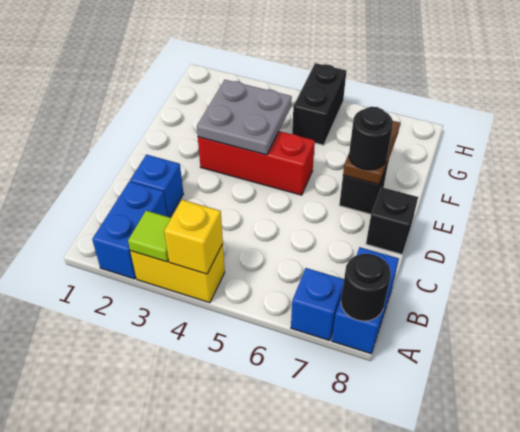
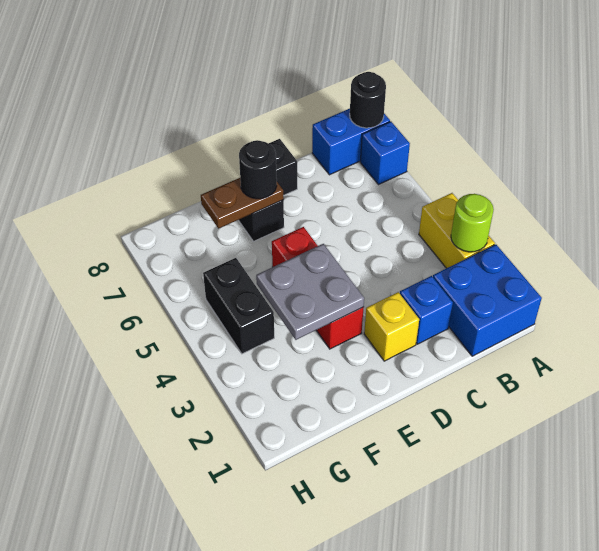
blue brick A2:B2 level 1 -> blue brick A1:B2 level 1
lime tile A3 level 2 -> lime round brick A3 level 2
yellow brick A4 level 2 -> yellow brick D2 level 1
black brick G5:H5 level 1 -> black brick G4:G5 level 1

